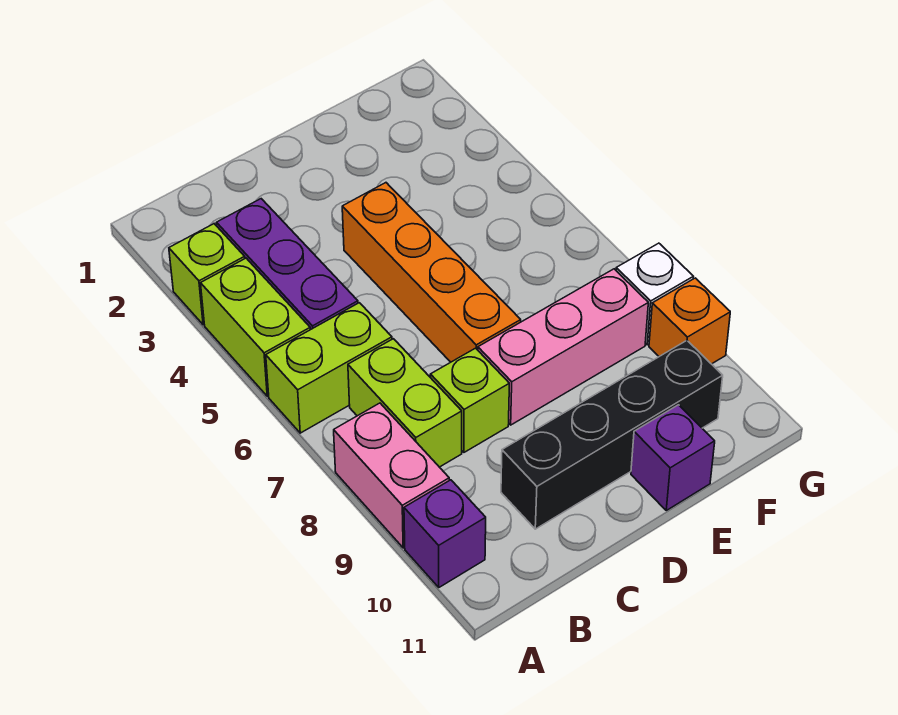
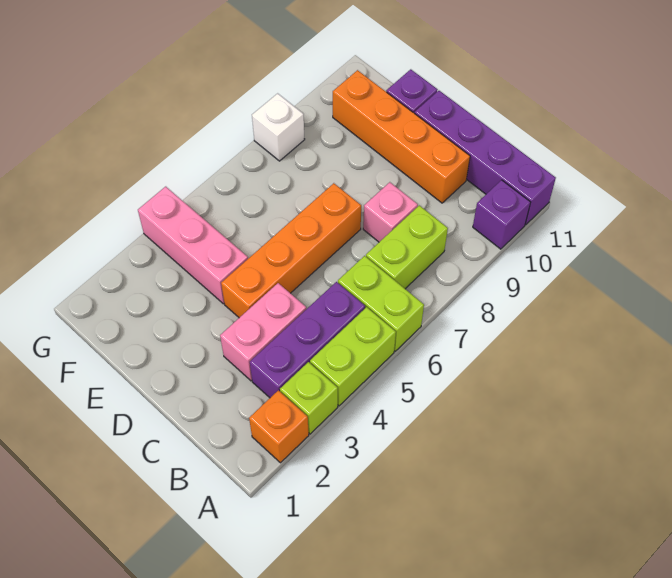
pink brick A8:A9 level 1 -> pink brick C3:C4 level 1
none -> purple brick A11:D11 level 1
lime brick C8 level 1 -> pink brick C8 level 1
black brick C10:F10 level 1 -> orange brick C10:F10 level 1
pink brick D8:F8 level 1 -> pink brick E4:G4 level 1
orange brick G9 level 1 -> orange brick A2 level 1

